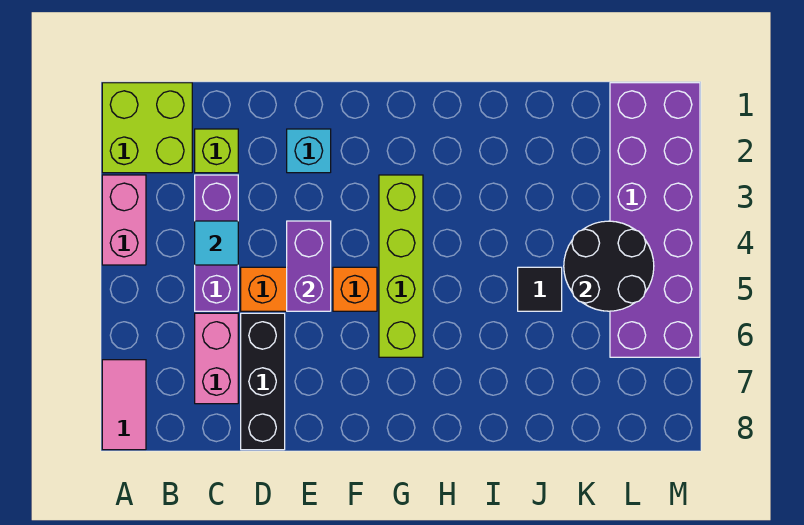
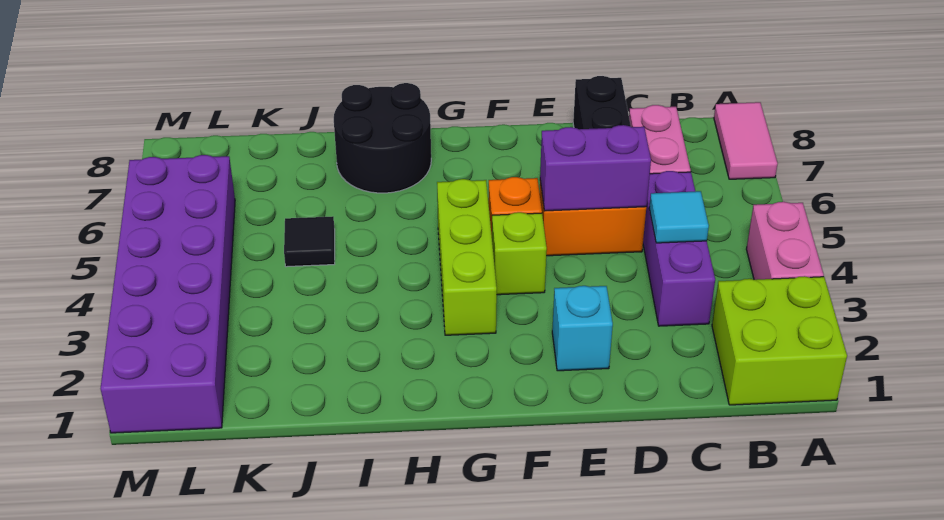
lime brick C2 level 1 -> lime brick F4 level 1
purple brick E4:E5 level 2 -> purple brick D5:E5 level 2
lime brick G3:G6 level 1 -> lime brick G3:G5 level 1
black round brick K4:L5 level 2 -> black round brick H7:I8 level 1

